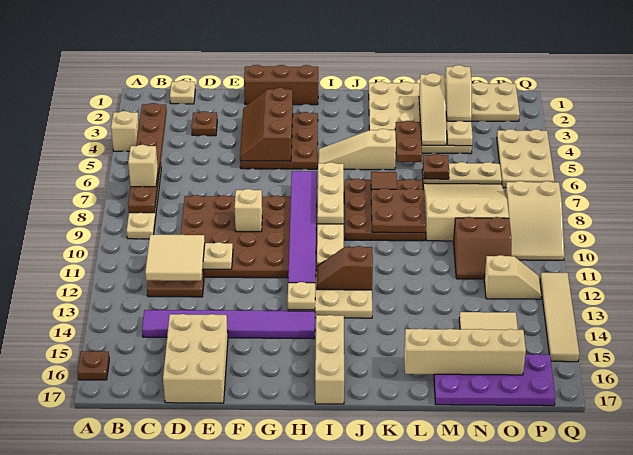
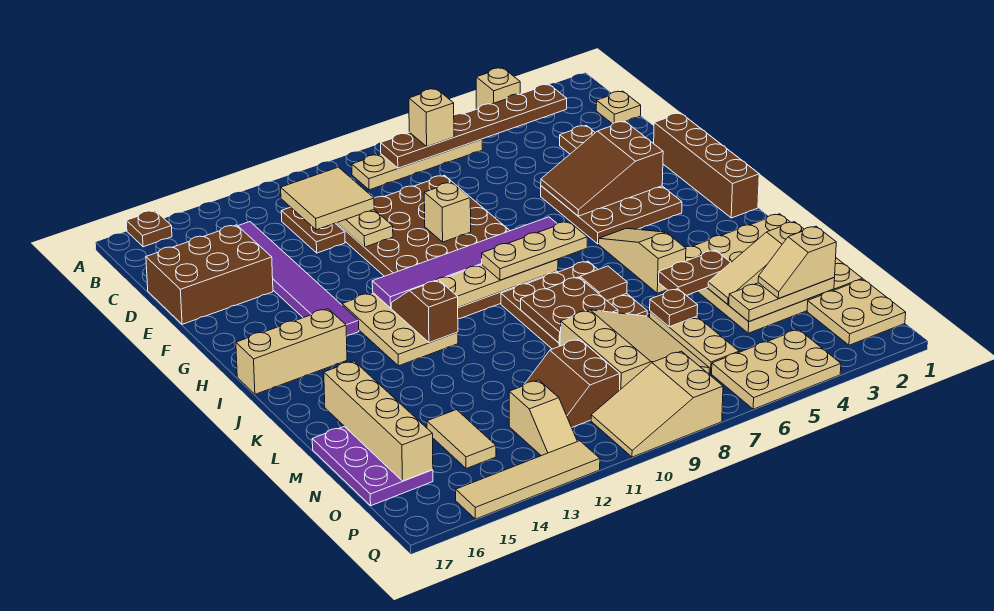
tan brick D15:E17 level 1 -> brown brick D15:E17 level 1
brown brick F1:H1 level 1 -> brown brick F1:I1 level 1
brown slope F3:G5 level 2 top G -> brown slope F3:G5 level 2 top 3
tan plate H13 level 2 -> none
purple plate M16:P17 level 1 -> purple plate M16:O17 level 1

